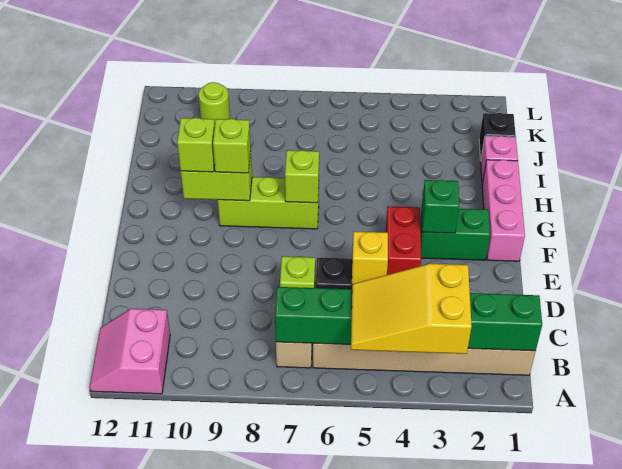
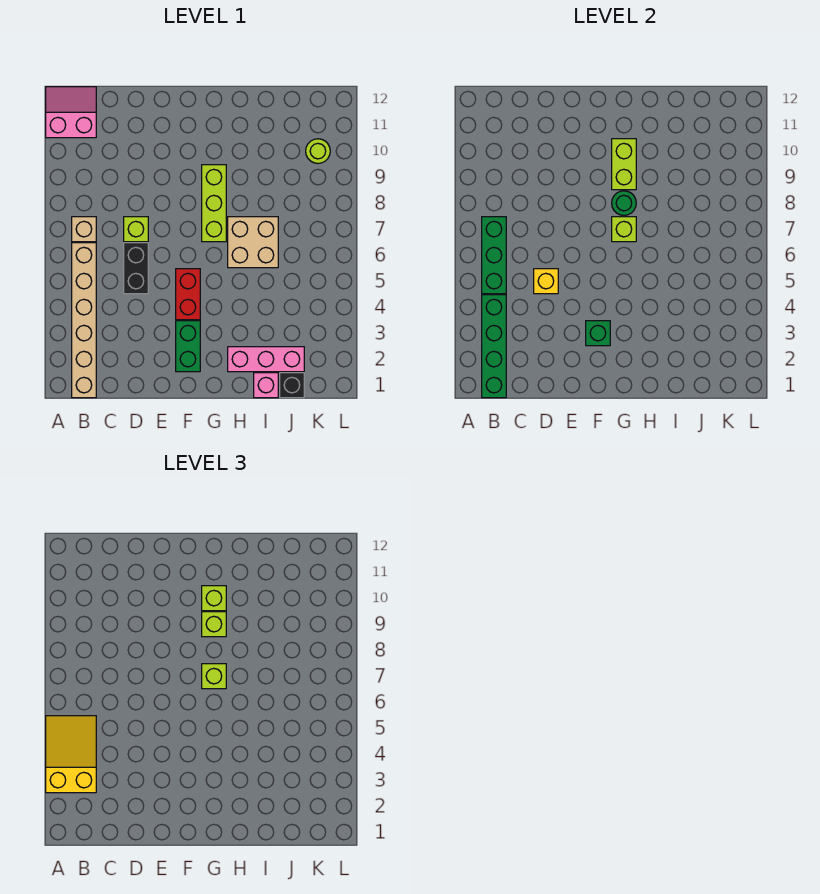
red brick E4:F4 level 1 -> red brick F4:F5 level 1
pink brick F1:H1 level 1 -> pink brick H2:J2 level 1
none -> lime brick G7 level 3
none -> green round brick G8 level 2
none -> tan brick H6:I7 level 1

